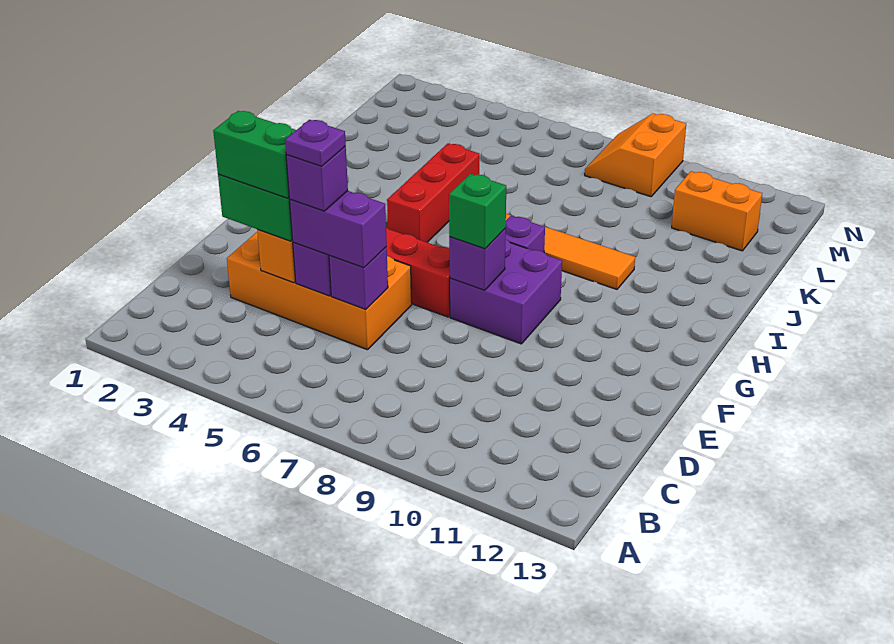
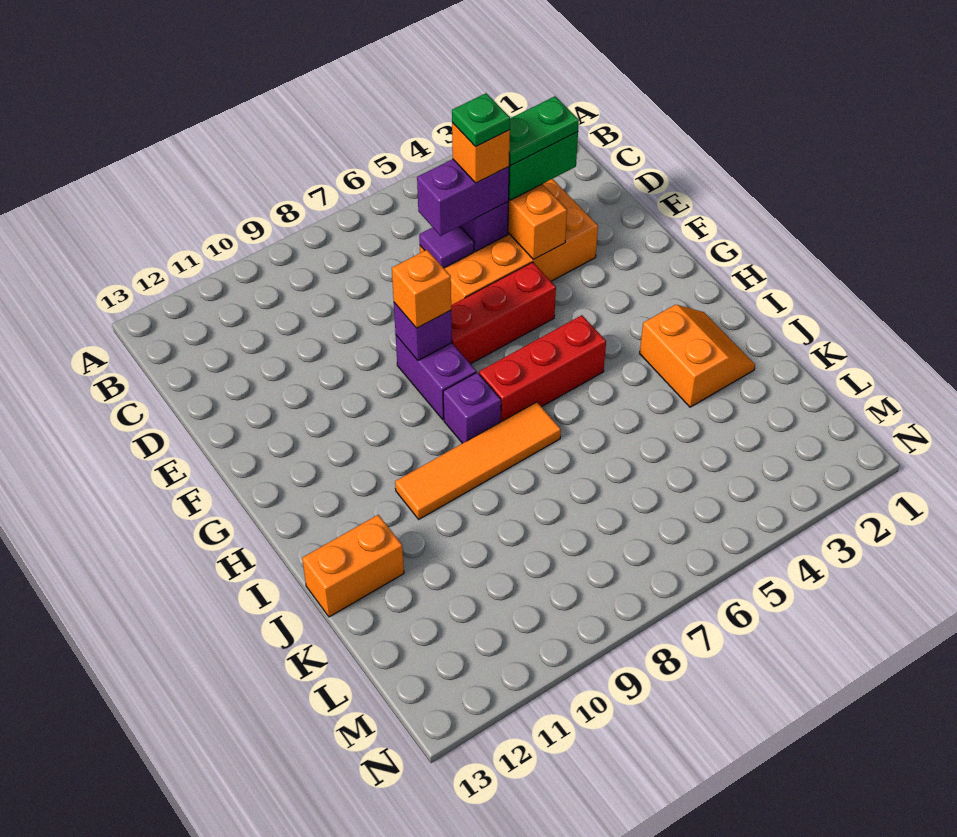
green brick D3:D4 level 4 -> green plate D3:D4 level 4
purple brick D5 level 4 -> orange brick D5 level 4
purple plate D5 level 5 -> green plate D5 level 5
purple brick D6 level 2 -> purple tile D6 level 2
purple brick F8:G9 level 1 -> purple brick F8:G8 level 1
green brick F8 level 3 -> orange brick F8 level 3
red brick H5:J5 level 1 -> red brick H5:H7 level 1
orange brick L11:L12 level 1 -> orange brick J12:J13 level 1
orange slope M8:N9 level 1 top 9 -> orange slope I2:J3 level 1 top 3

